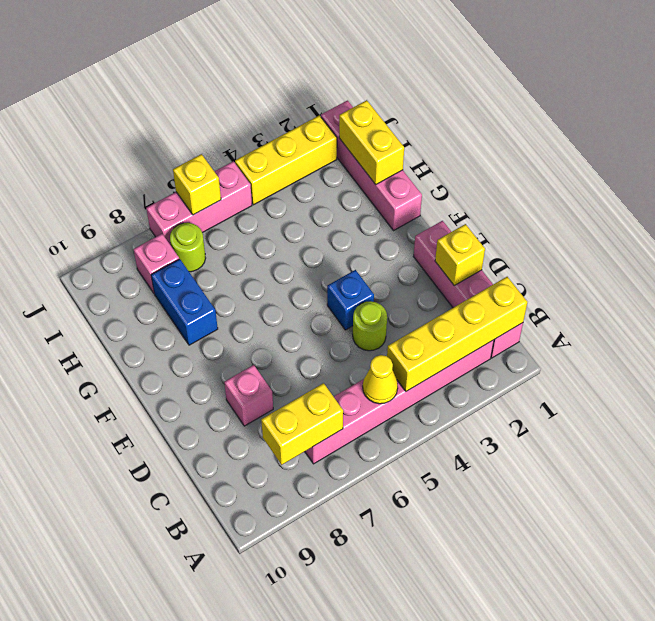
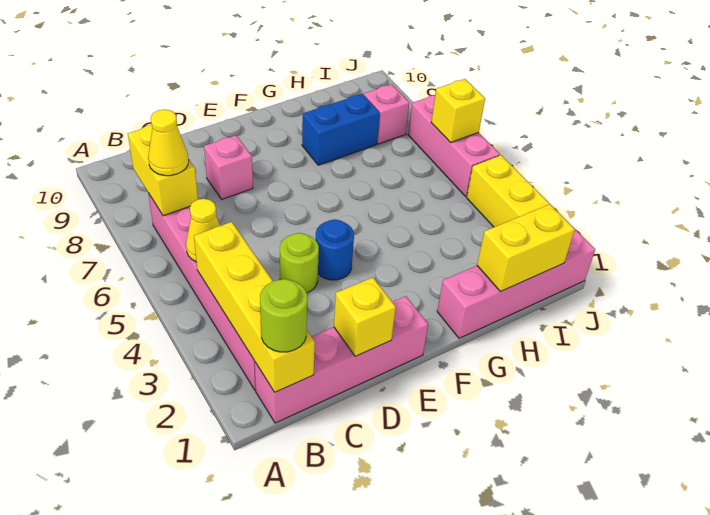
none -> yellow cone B7 level 3
blue brick E4 level 1 -> blue round brick E4 level 1
lime round brick I7 level 1 -> lime round brick B1 level 3

